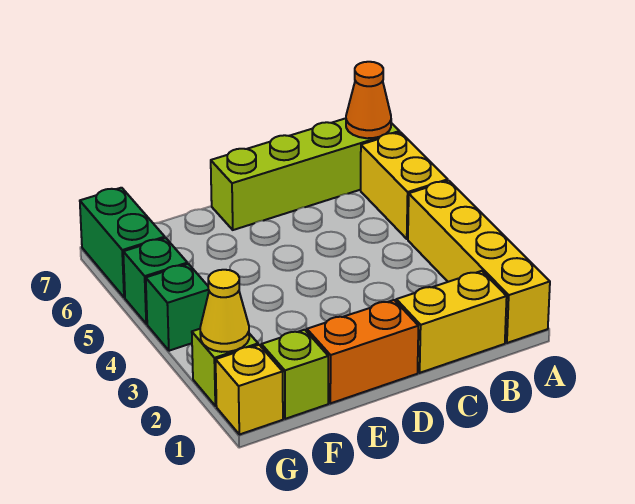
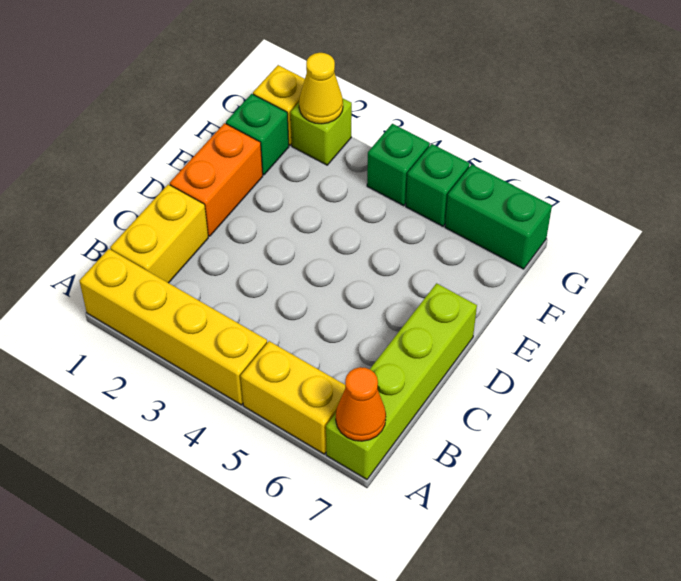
lime brick F1 level 1 -> green brick F1 level 1

